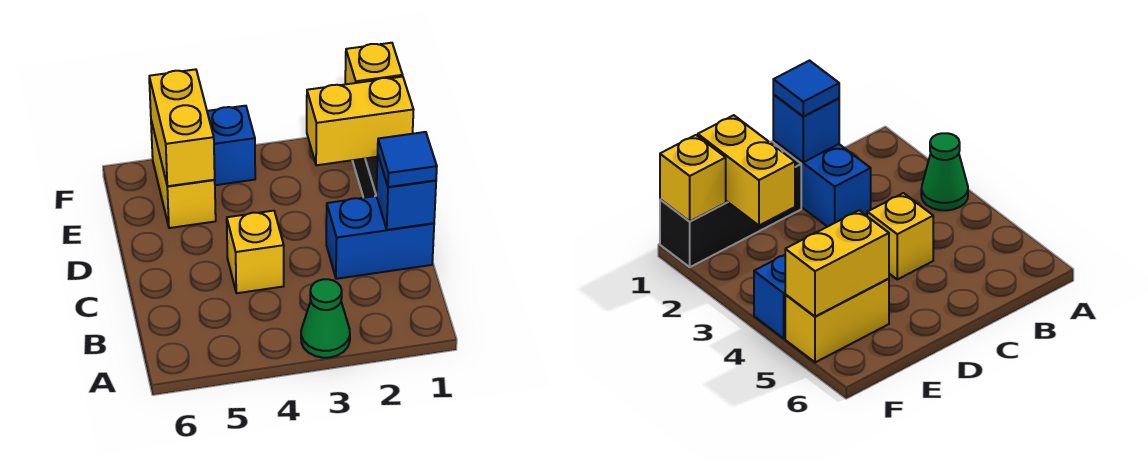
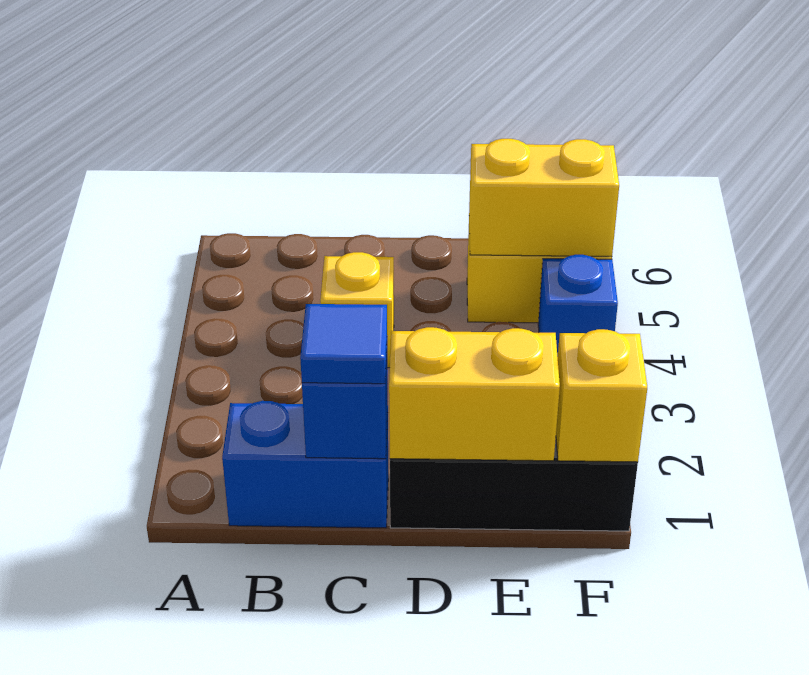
green cone A3 level 1 -> none
blue brick C1:C2 level 1 -> blue brick B1:C1 level 1
yellow brick E1:E2 level 2 -> yellow brick D1:E1 level 2

